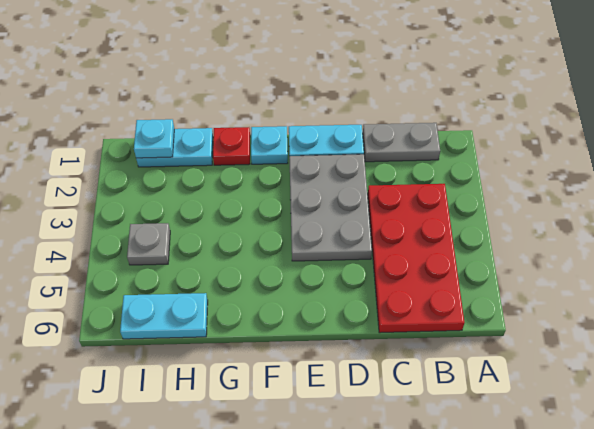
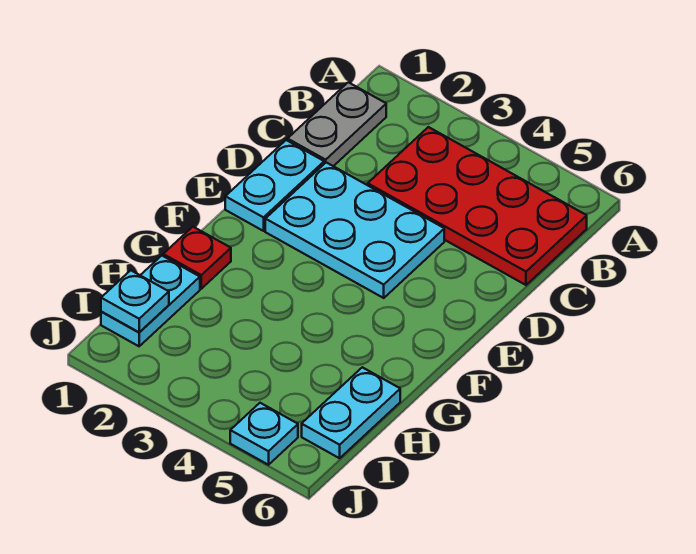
grey plate D2:E4 level 1 -> cyan plate D2:E4 level 1
cyan plate F1 level 1 -> cyan plate J5 level 1
grey plate I4 level 1 -> none

